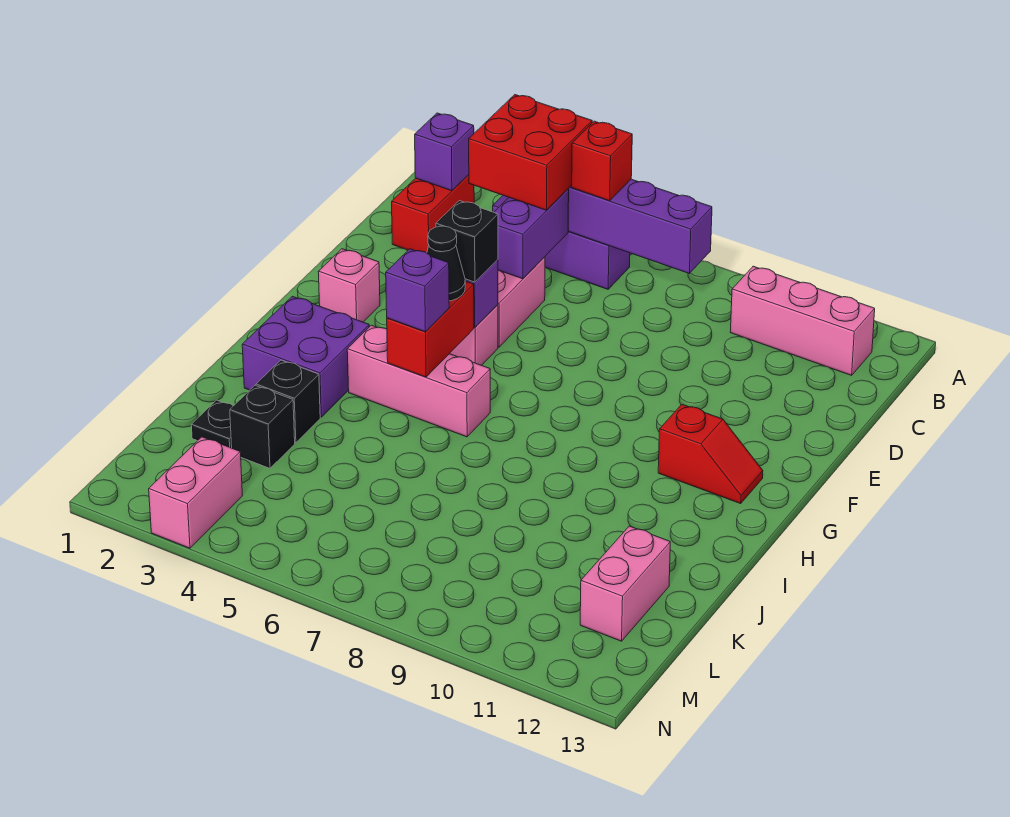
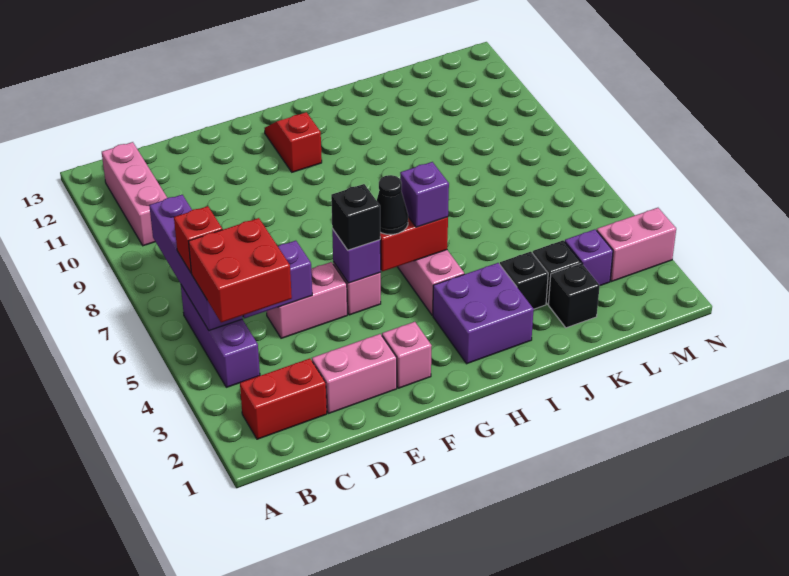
purple brick B2 level 2 -> purple brick L3 level 1
black plate K2 level 1 -> black brick K2 level 1
pink brick K12:L12 level 1 -> pink brick D2:E2 level 1

